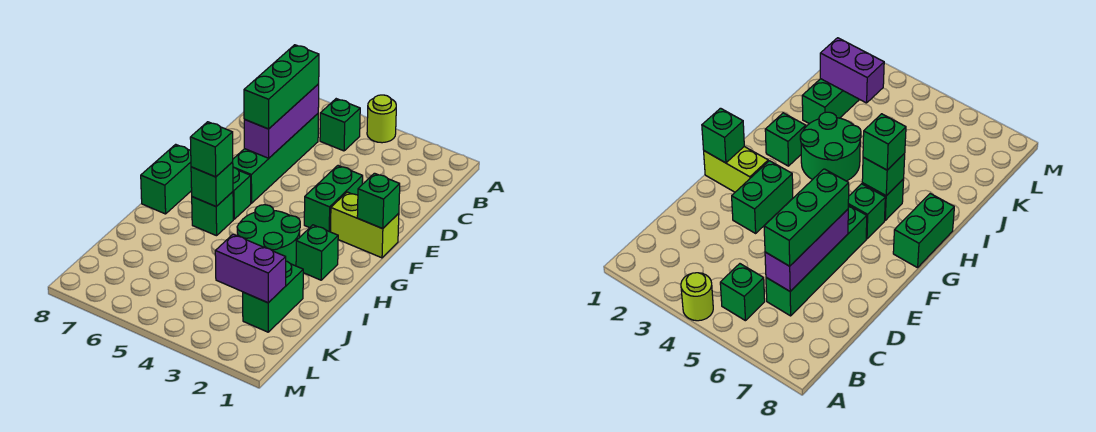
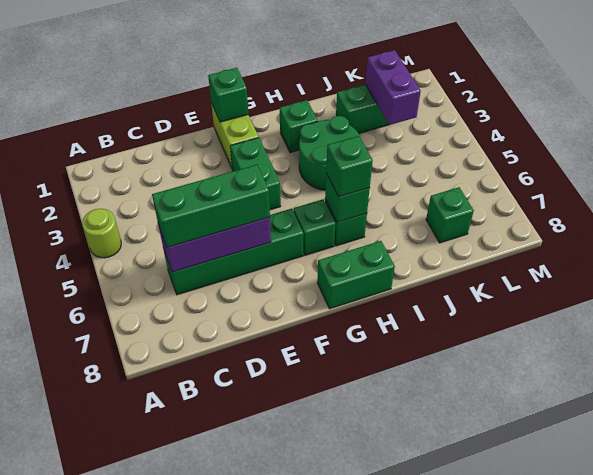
green brick B5 level 1 -> green brick K7 level 1
green brick E3:F3 level 1 -> green brick F3:F4 level 1

